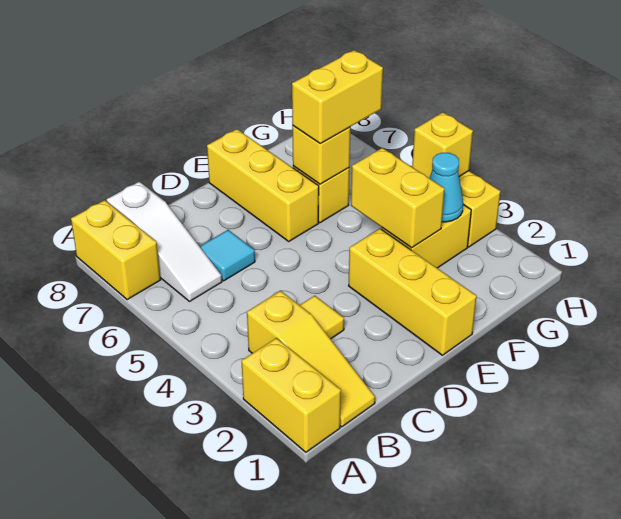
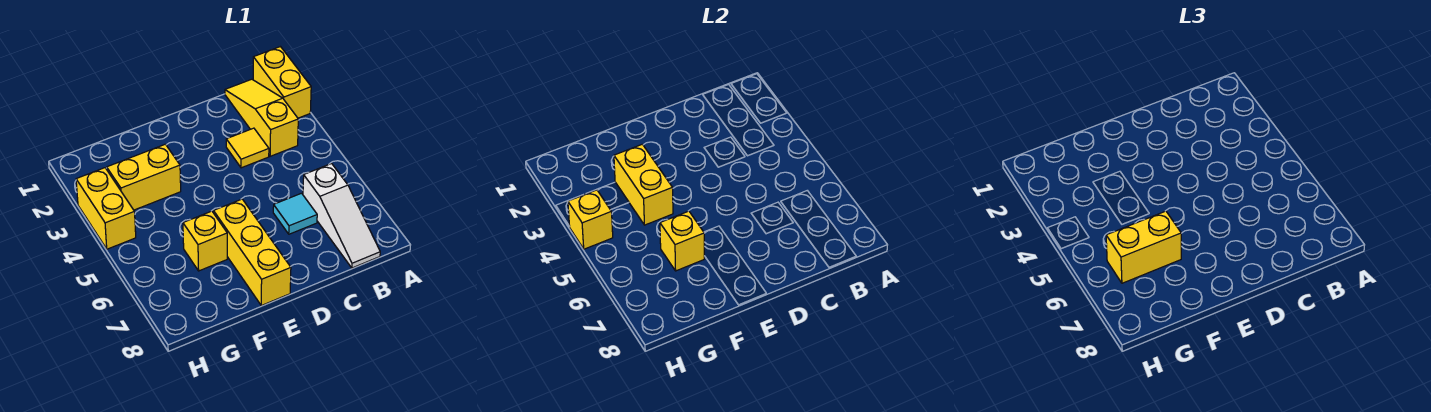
yellow brick A7:A8 level 1 -> none
white slope B6:B8 level 1 top 8 -> white slope B6:B8 level 1 top 6
yellow brick E1:E3 level 1 -> none
cyan cone G3 level 2 -> none

